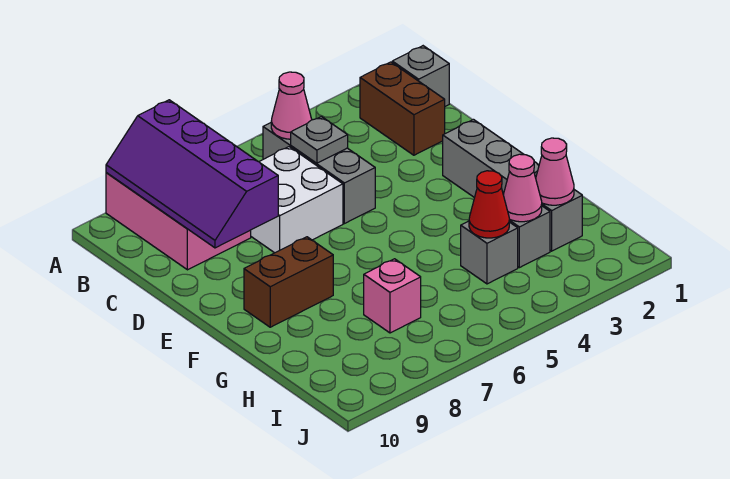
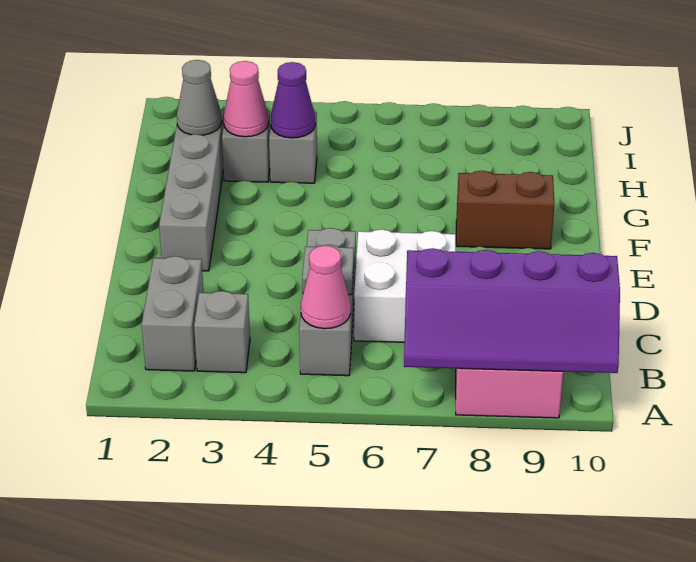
purple slope A8:D9 level 2 top 8 -> purple slope A7:B10 level 2 top B
grey brick B1 level 1 -> grey brick B3 level 1
brown brick B2:C2 level 1 -> grey brick B2:C2 level 1
pink cone H2 level 2 -> grey cone H2 level 2
red cone H4 level 2 -> purple cone H4 level 2
pink brick H7 level 1 -> none

